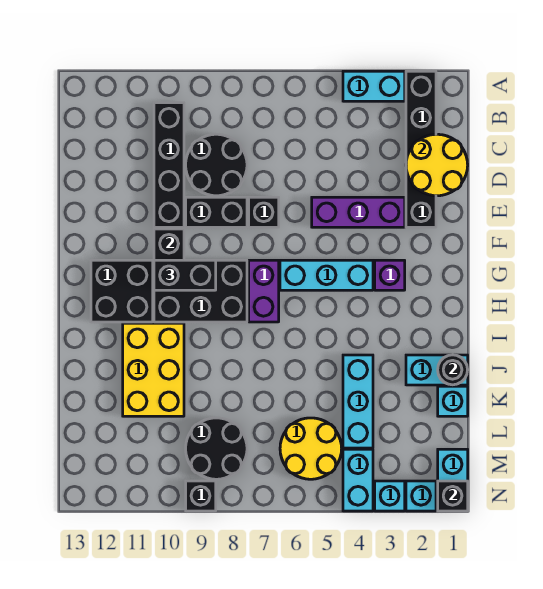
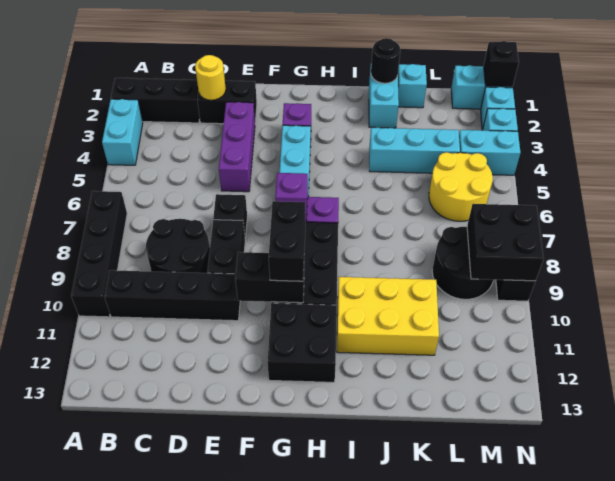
none -> black brick A7:A10 level 1
yellow round brick C1:D2 level 2 -> yellow round brick D2 level 2
none -> purple brick G7 level 2
none -> black brick M8:N9 level 2

